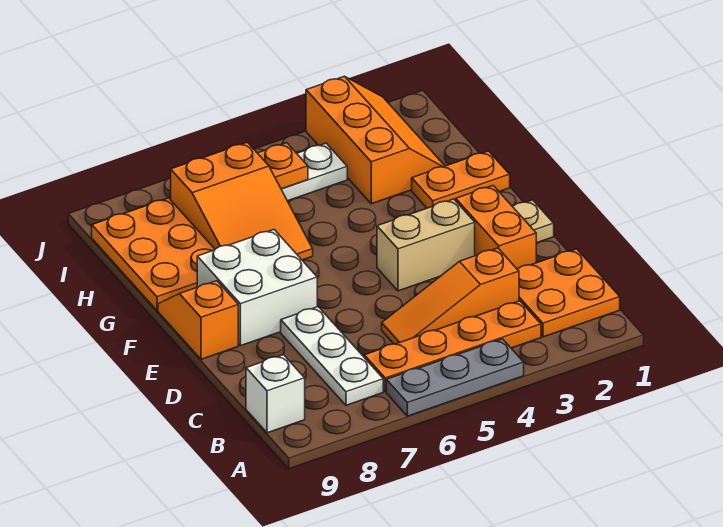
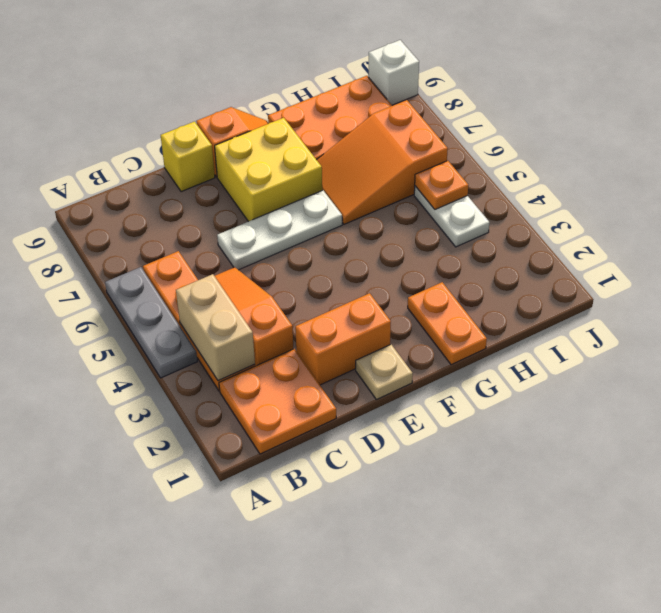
white plate B7:D7 level 1 -> white plate D6:F6 level 1
white brick B9 level 1 -> white brick J9 level 1
none -> yellow brick D9 level 1
tan brick E3:E4 level 1 -> tan brick B3:B4 level 2
white brick E7:F8 level 1 -> yellow brick E7:F8 level 1
orange slope H2:J3 level 1 top 3 -> none

